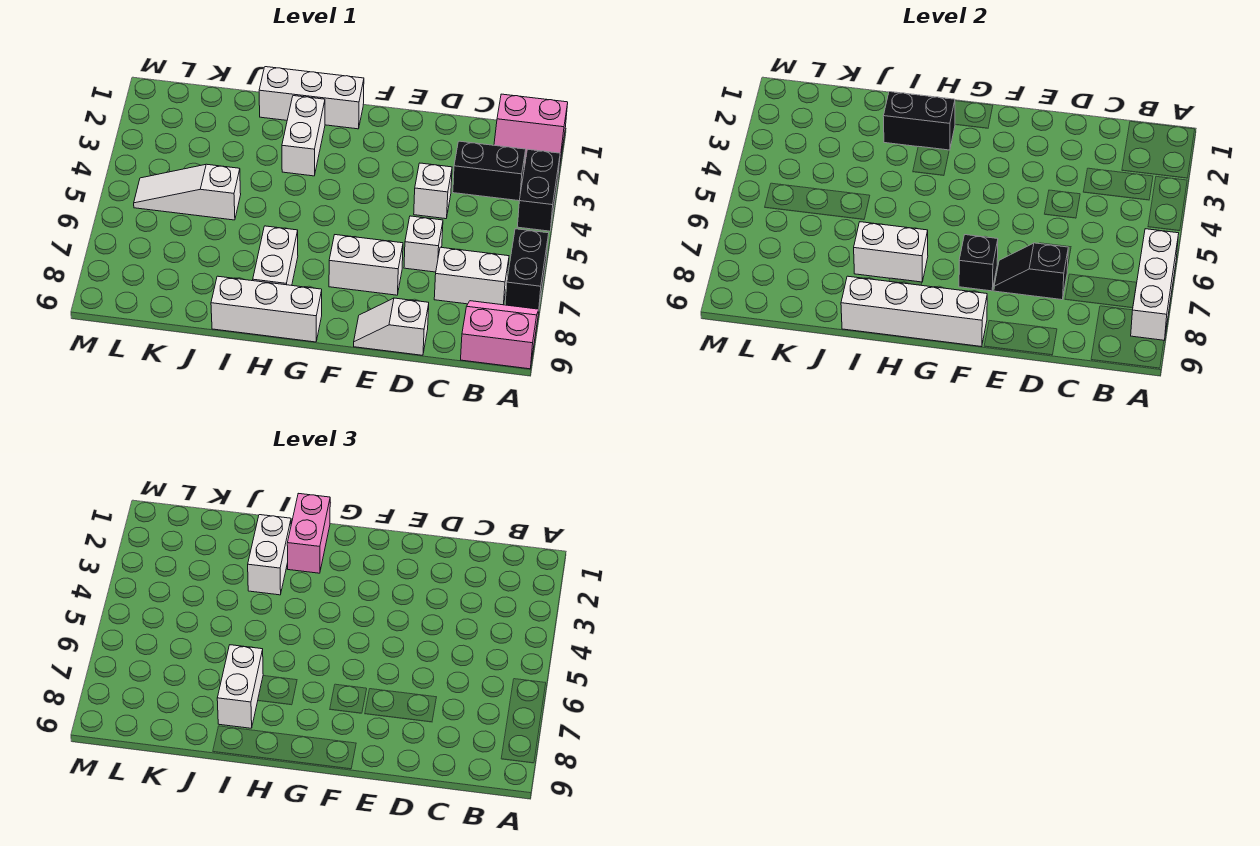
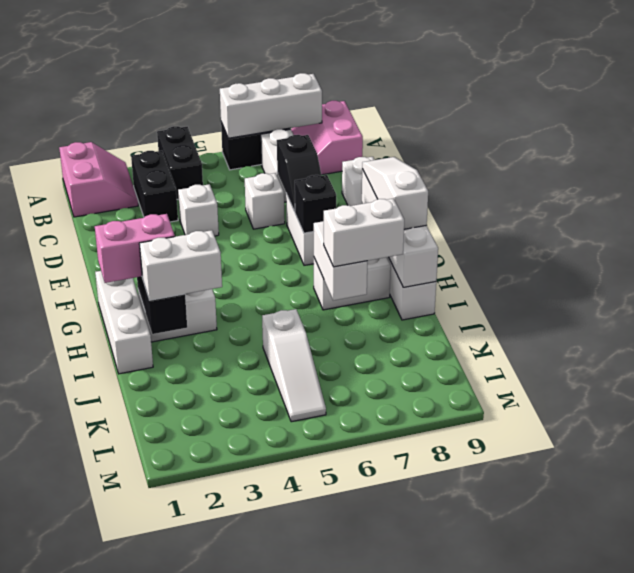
black brick A3:A4 level 1 -> black brick A4:B4 level 1
none -> white slope F9:H9 level 3 top H

